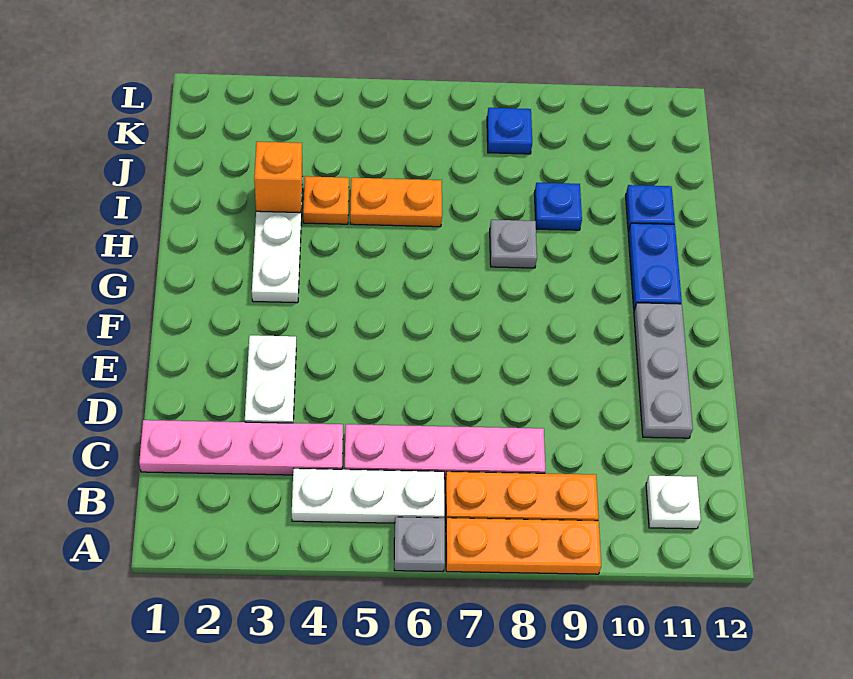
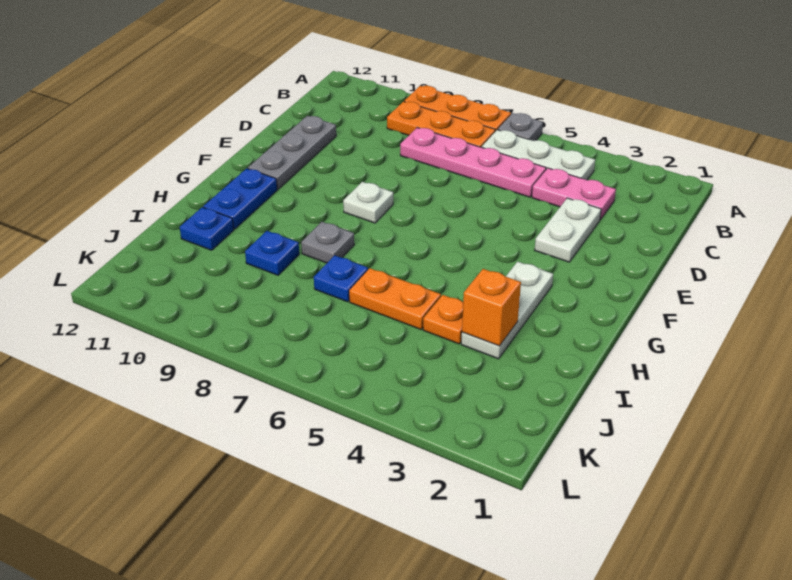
white plate B11 level 1 -> white plate F8 level 1
pink plate C1:C4 level 1 -> pink plate C3:C4 level 1
blue plate K8 level 1 -> blue plate I7 level 1

